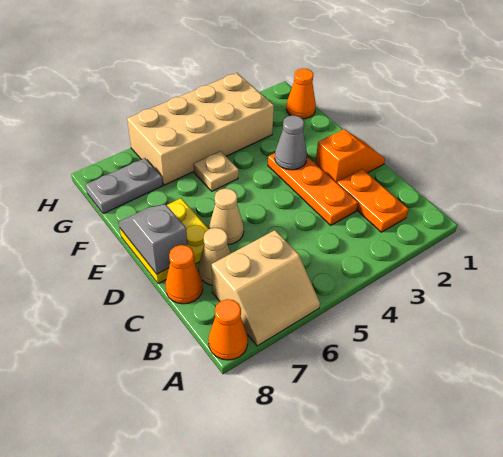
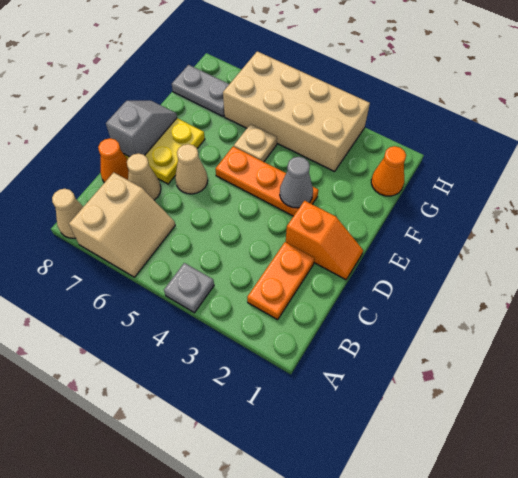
none -> grey plate A4 level 1
tan slope A6:B7 level 1 top B -> tan slope A6:B7 level 1 top 7
orange cone A8 level 1 -> tan cone A8 level 1
orange plate C3:E3 level 1 -> orange plate E3:E5 level 1

